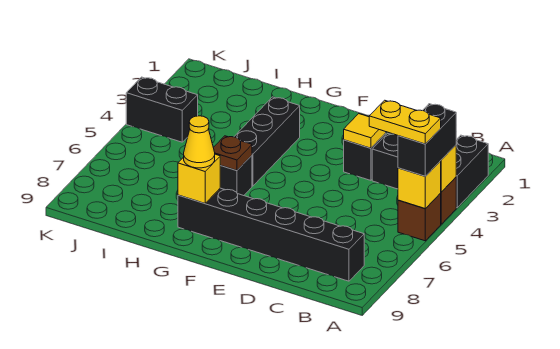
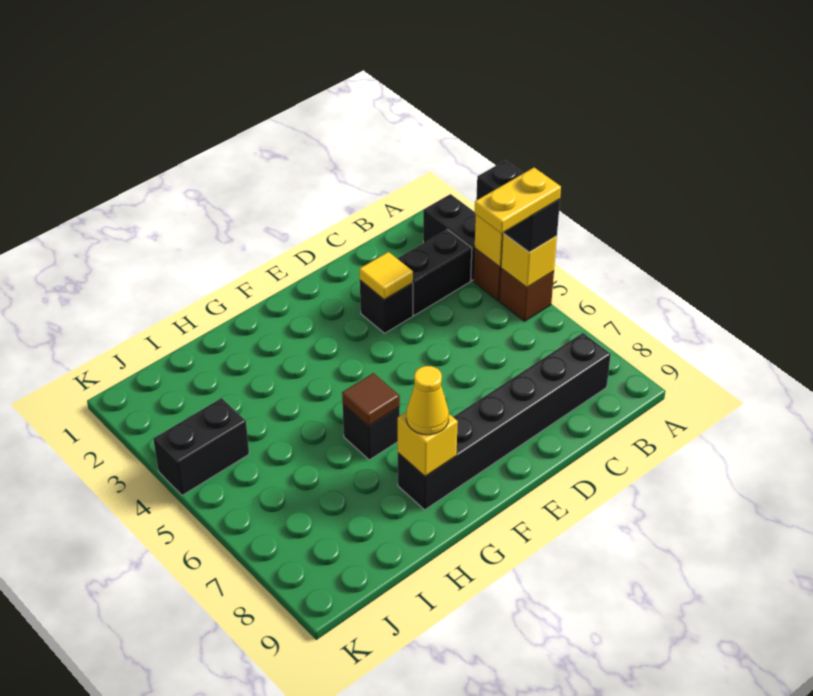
black brick G3:G5 level 1 -> none
brown plate G6 level 2 -> brown tile G6 level 2

